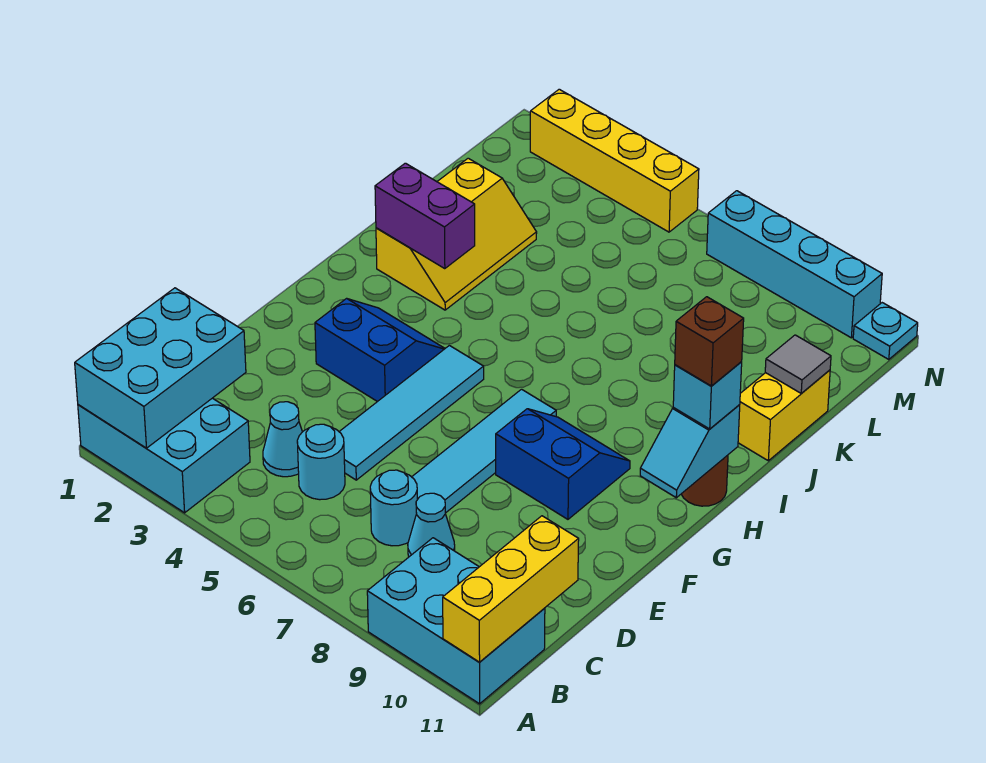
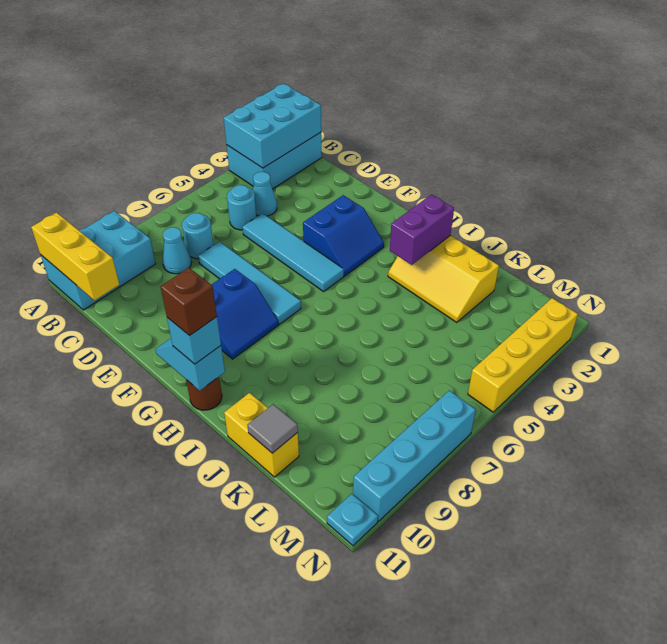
cyan brick A1:C2 level 2 -> cyan brick A1:B3 level 2

